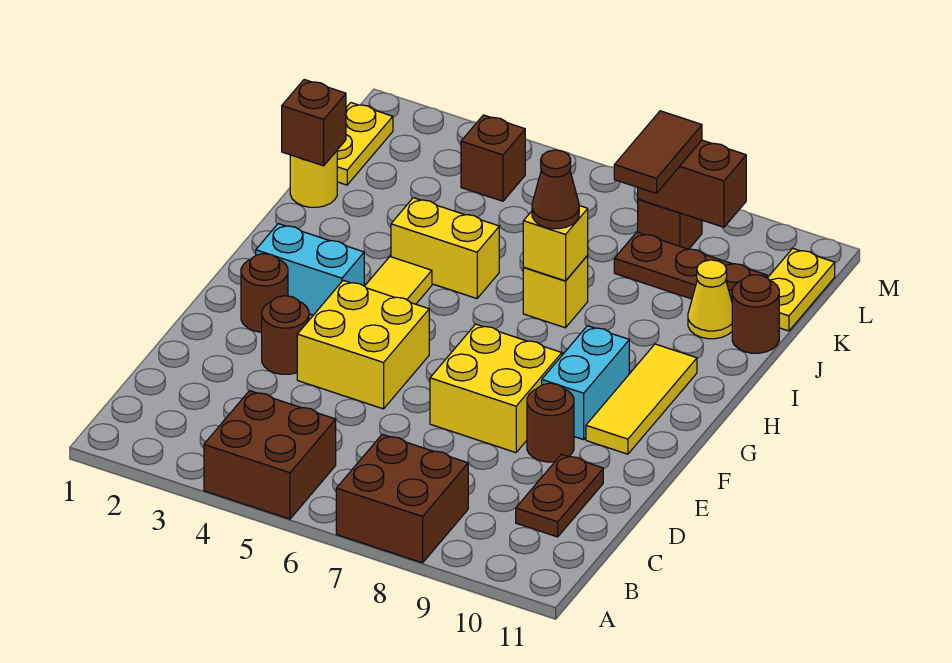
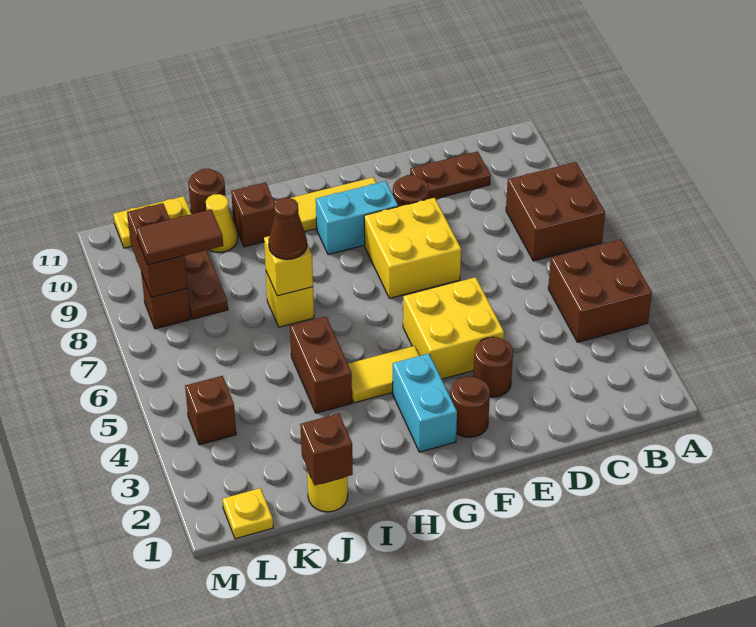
yellow brick I4:I5 level 1 -> brown brick I4:I5 level 1
none -> brown brick I10 level 1
yellow plate K1:L1 level 1 -> yellow plate L1 level 1

